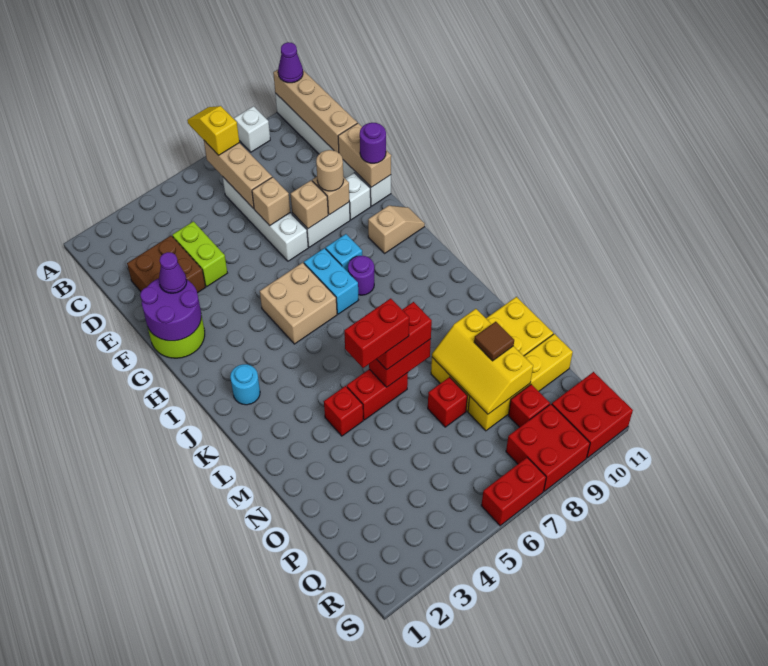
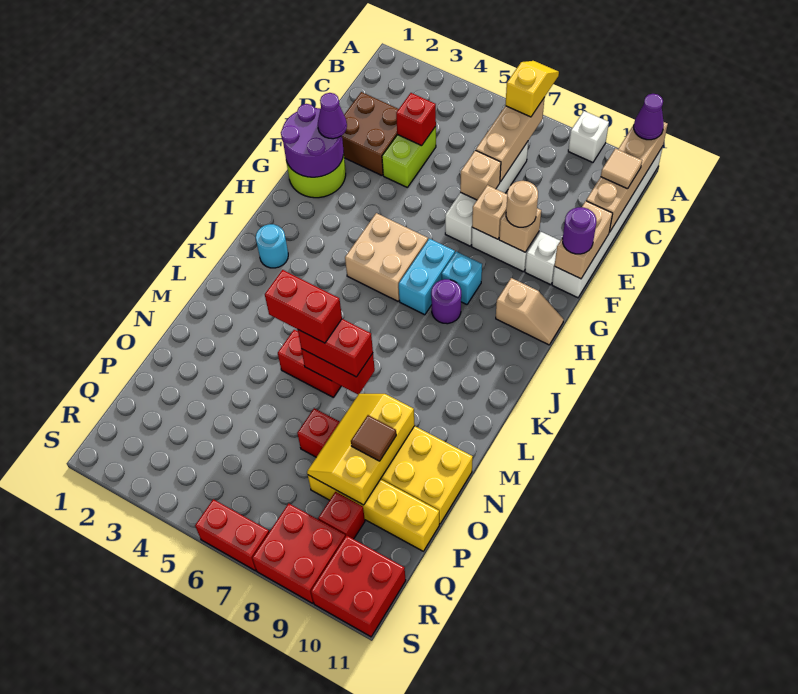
none -> tan tile C11 level 3
red brick M4 level 1 -> red brick D4 level 2

